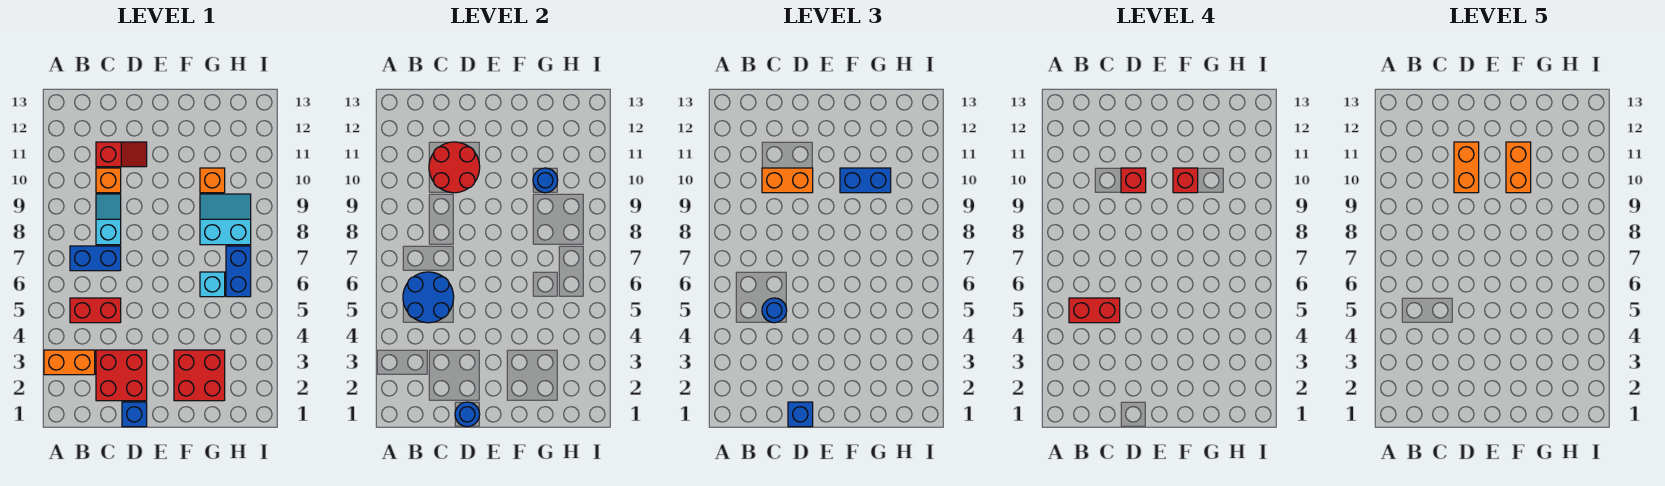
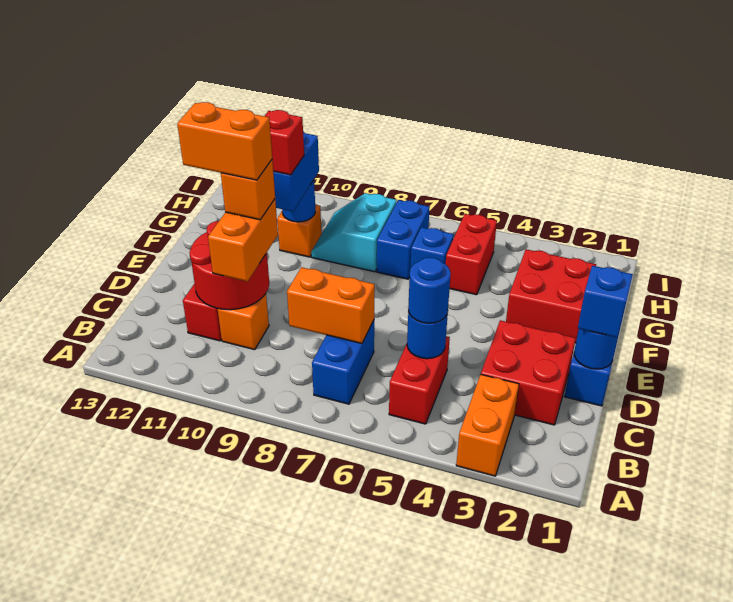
blue round brick B5:C6 level 2 -> blue round brick C5 level 2
red brick B5:C5 level 4 -> red brick G5:H5 level 1
cyan slope C8:C9 level 1 top 8 -> none
red brick D10 level 4 -> orange brick D10 level 4
orange brick F10:F11 level 5 -> orange brick C7:C8 level 2
cyan brick G6 level 1 -> blue brick G6 level 1
blue brick H6:H7 level 1 -> blue brick G7:H7 level 1

